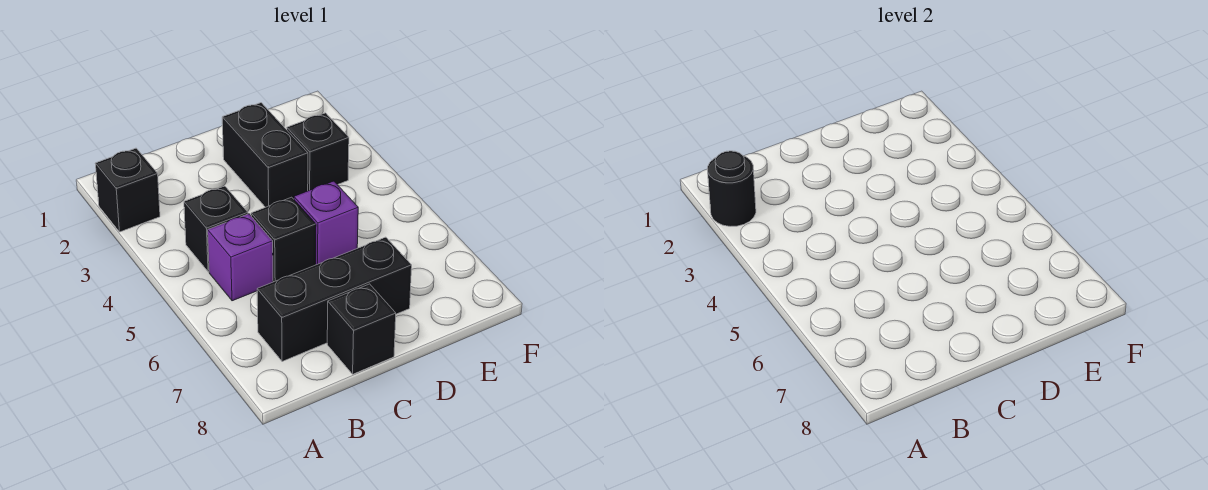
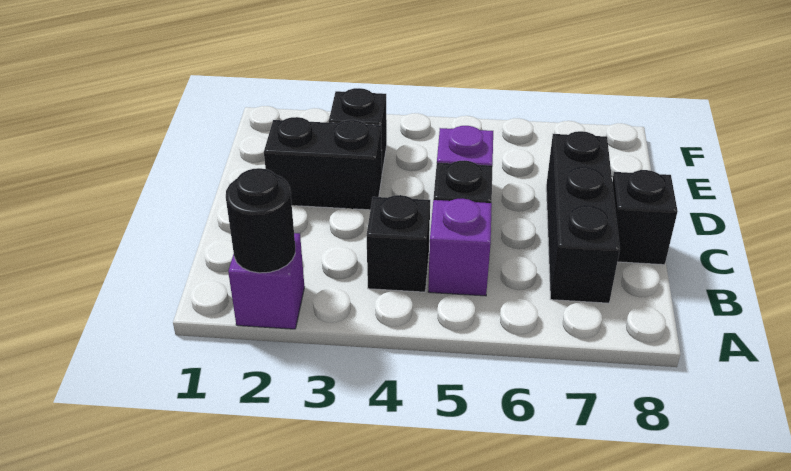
black brick A2 level 1 -> purple brick A2 level 1

